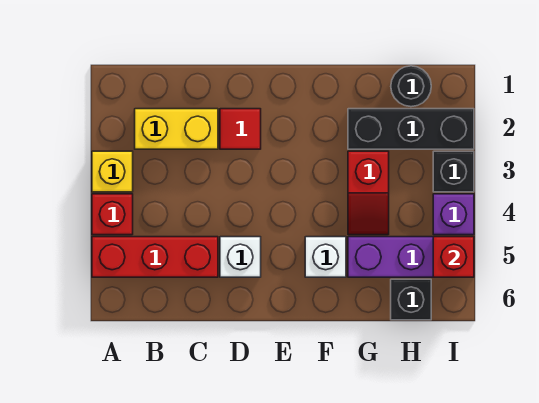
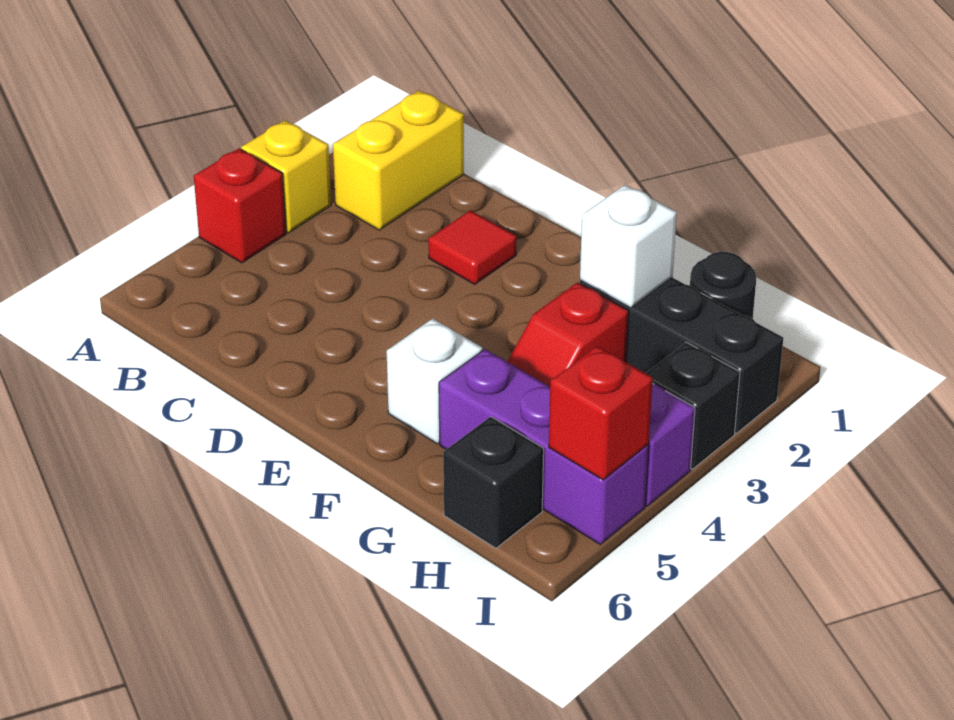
red brick A5:C5 level 1 -> none
yellow brick B2:C2 level 1 -> yellow brick B1:B2 level 1
white brick D5 level 1 -> white brick G2 level 2

